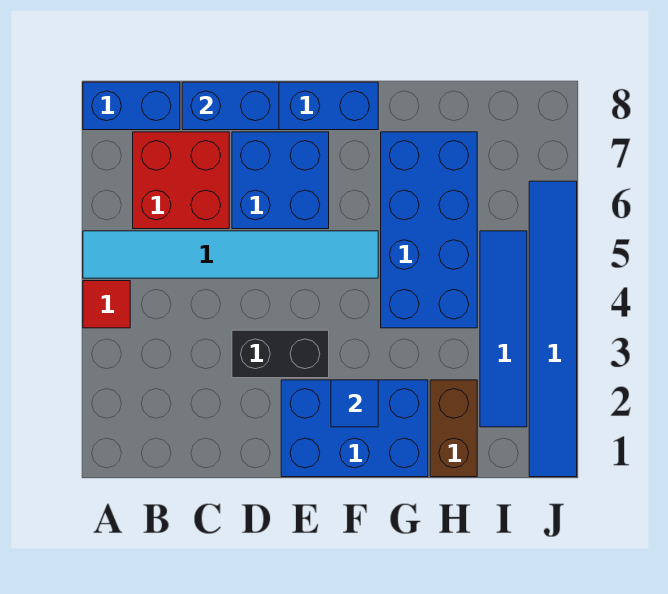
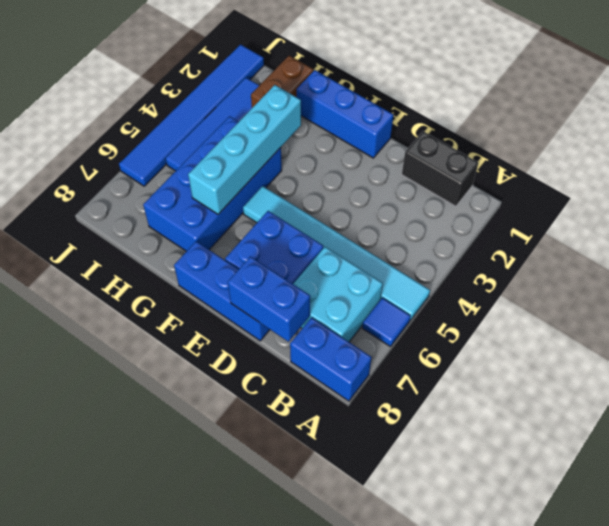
red tile A4 level 1 -> none
red brick B6:C7 level 1 -> cyan brick B6:C7 level 1
black brick D3:E3 level 1 -> black brick B1:C1 level 1
blue brick E1:G2 level 1 -> blue brick E1:G1 level 1
blue tile F2 level 2 -> blue tile A6 level 1
none -> cyan brick G3:G6 level 2

